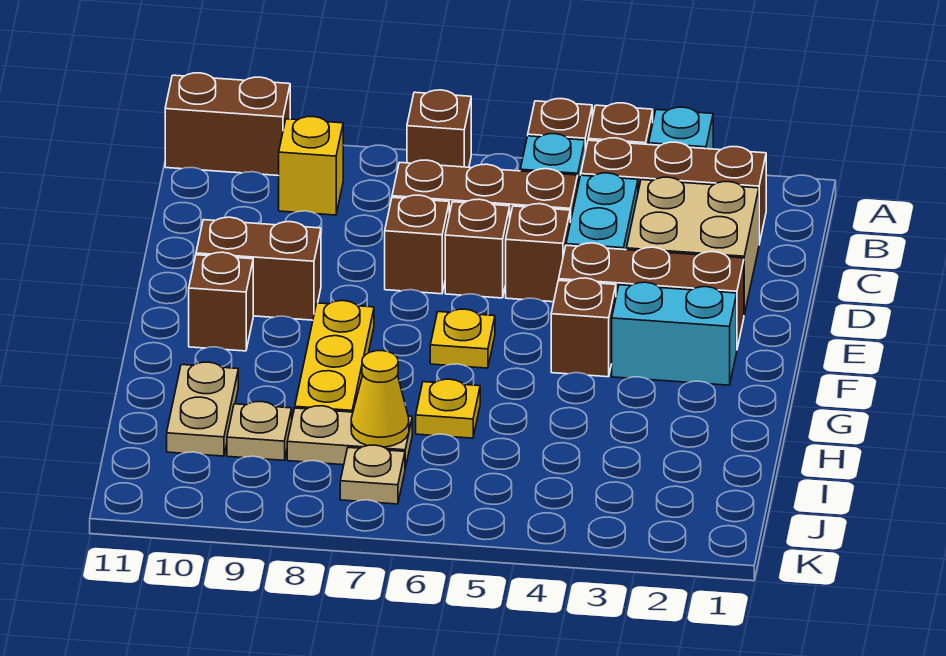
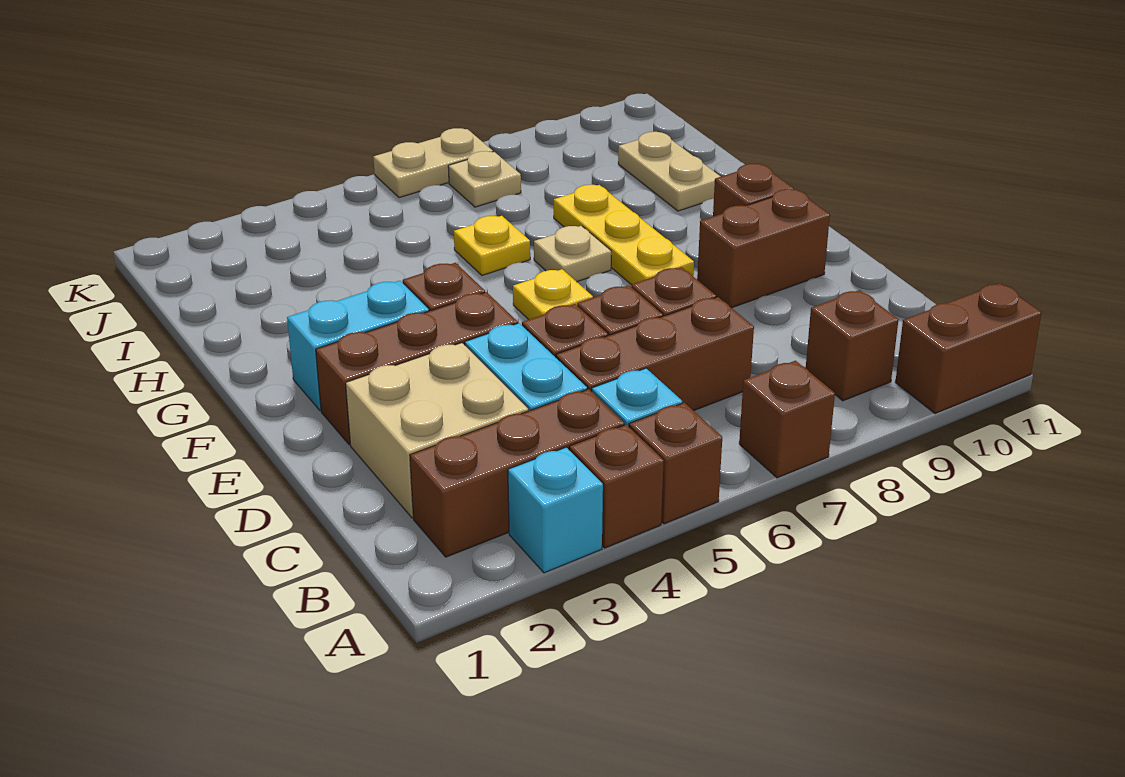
yellow brick B9 level 1 -> brown brick B9 level 1
tan plate I7:I8 level 1 -> tan plate K6:K7 level 1
yellow cone I7 level 2 -> none
tan plate I9 level 1 -> tan plate G7 level 1

